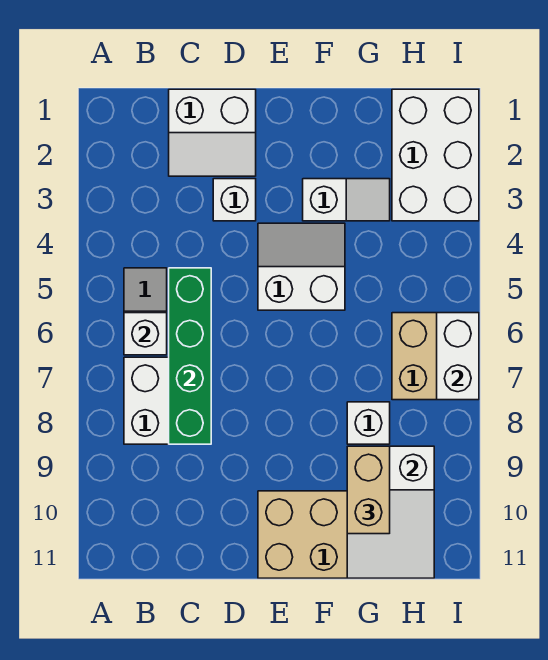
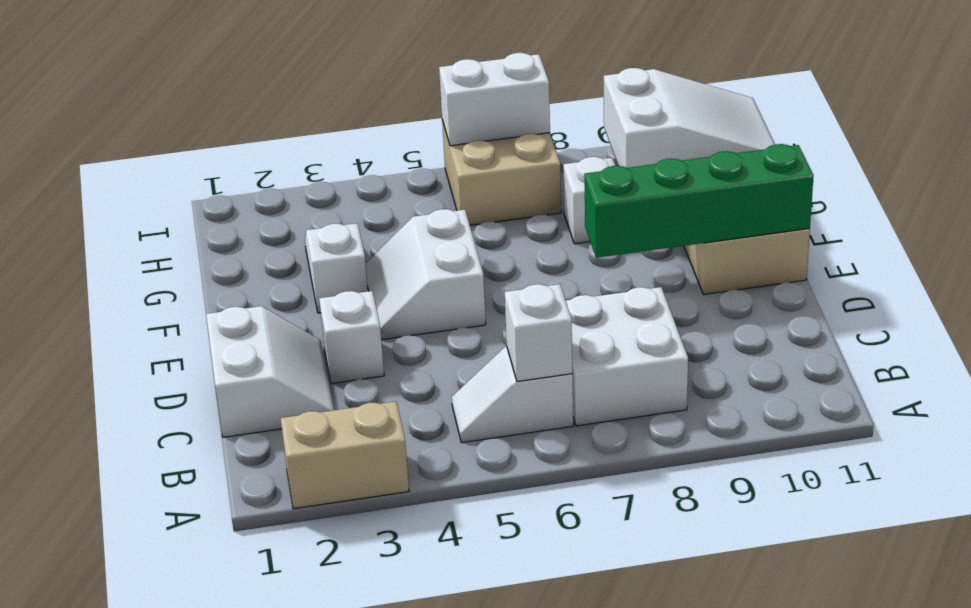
green brick C5:C8 level 2 -> green brick E8:E11 level 2
tan brick G9:G10 level 3 -> tan brick A2:A3 level 1
white brick H1:I3 level 1 -> none

